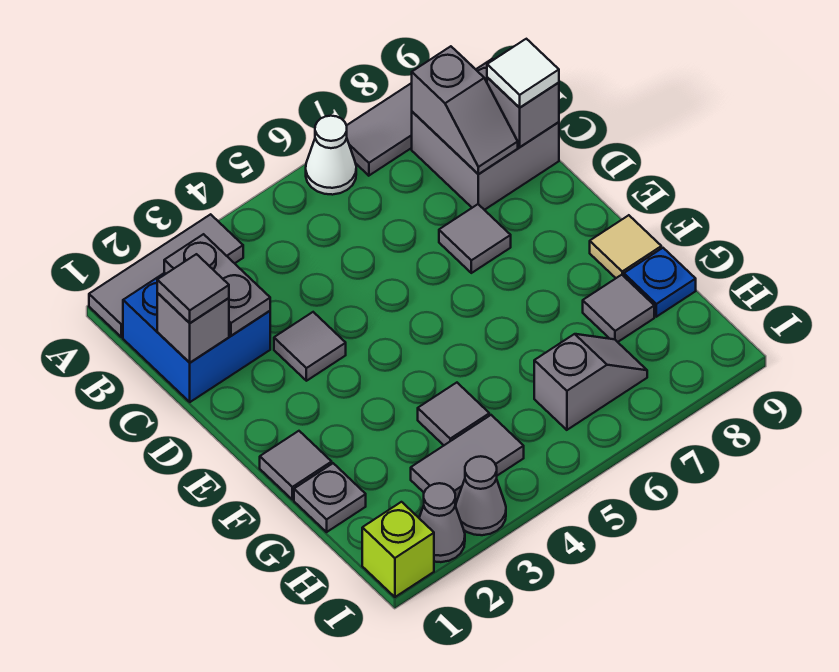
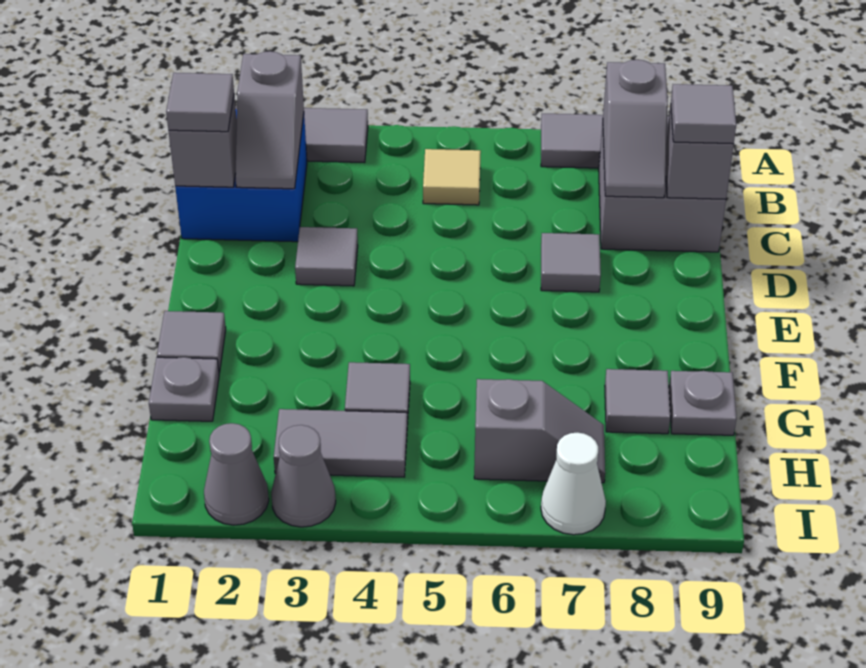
white cone A6 level 1 -> white cone I7 level 1
grey plate B2:C2 level 2 -> grey slope B2:C2 level 2 top B
white tile C9 level 3 -> grey tile C9 level 3
tan tile F9 level 1 -> tan tile B5 level 1
blue plate G9 level 1 -> grey plate G9 level 1
lime brick I1 level 1 -> none

